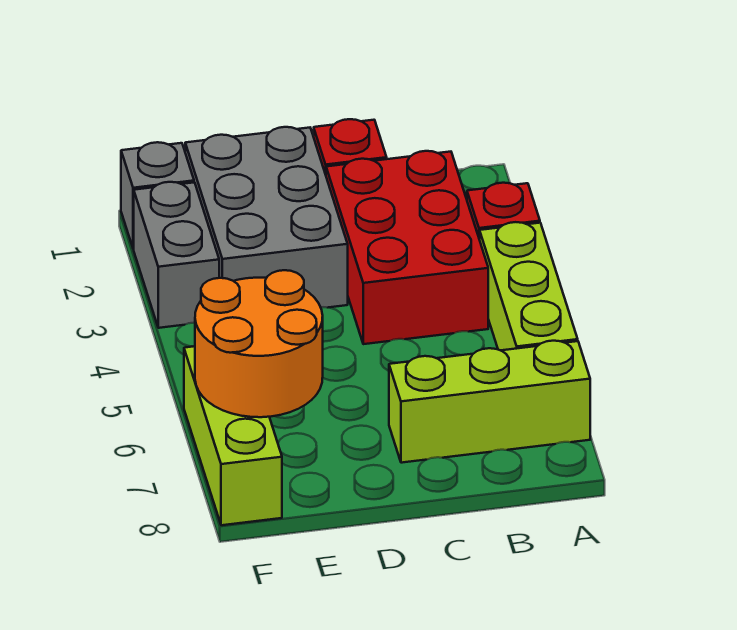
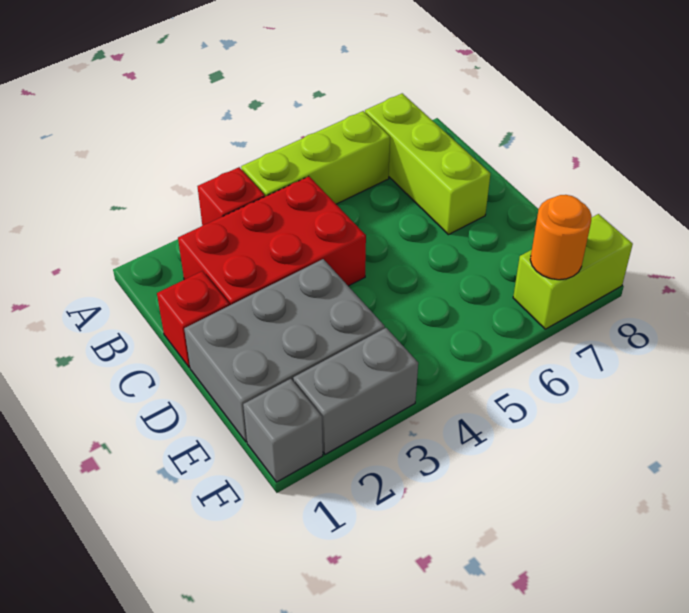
orange round brick E6:F7 level 2 -> orange round brick F7 level 2
lime brick F6:F8 level 1 -> lime brick F7:F8 level 1

